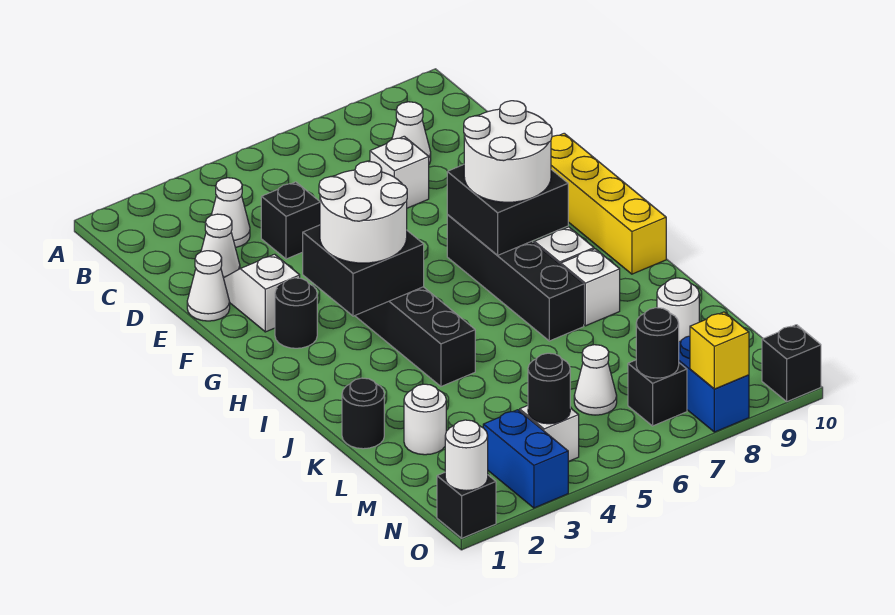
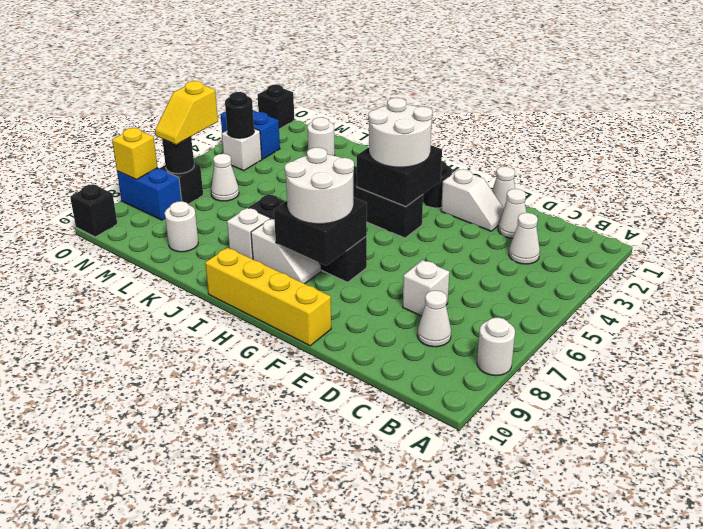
black brick D4 level 1 -> none
black round brick K1 level 1 -> none
none -> yellow slope N6:N7 level 3 top 6
white round brick O1 level 2 -> white round brick A8 level 1

